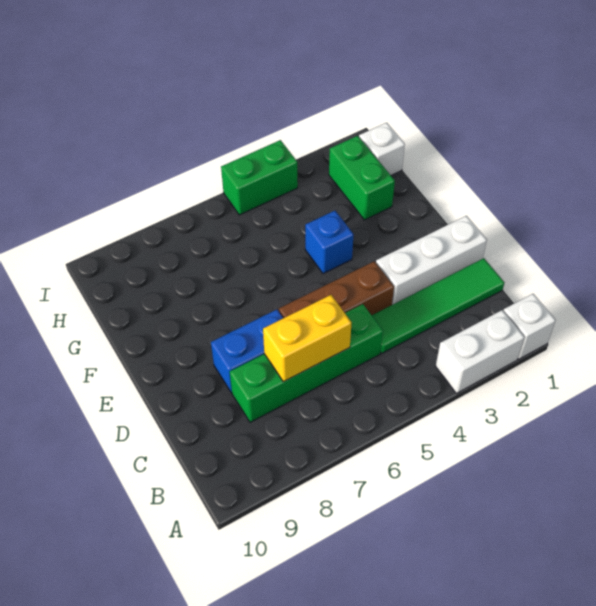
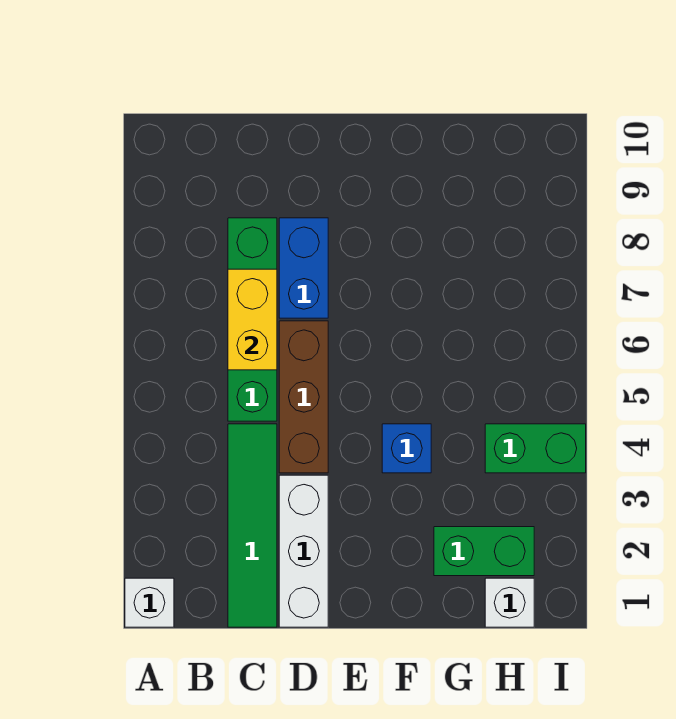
white brick A2:A3 level 1 -> none
green brick I4:I5 level 1 -> green brick H4:I4 level 1

